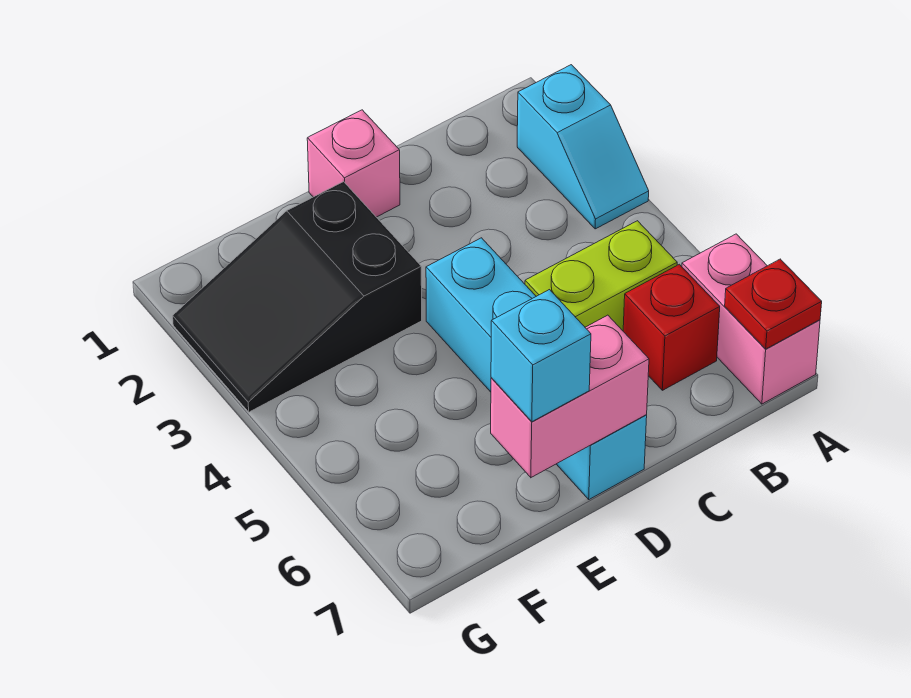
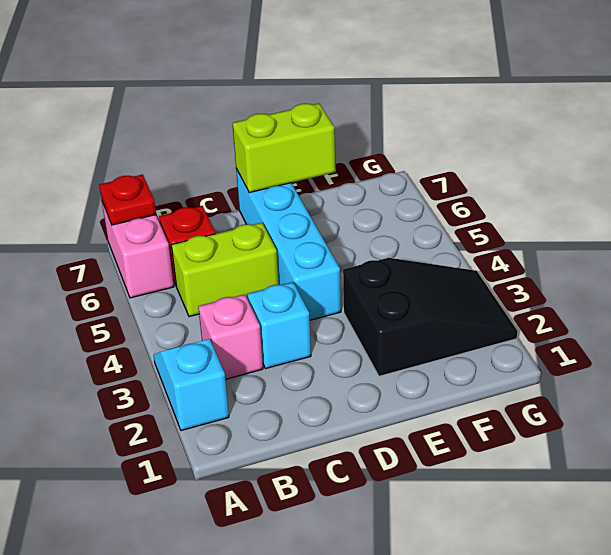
pink brick D1 level 1 -> pink brick B3 level 1
pink brick D7:E7 level 2 -> lime brick D7:E7 level 2
cyan brick E7 level 3 -> cyan brick C3 level 1

